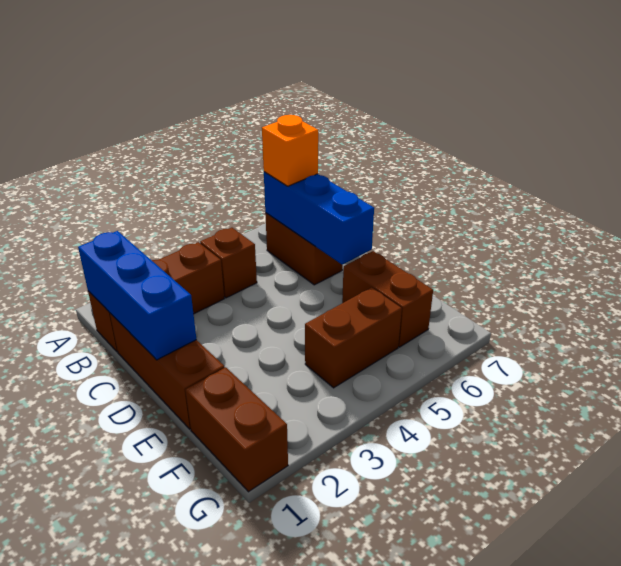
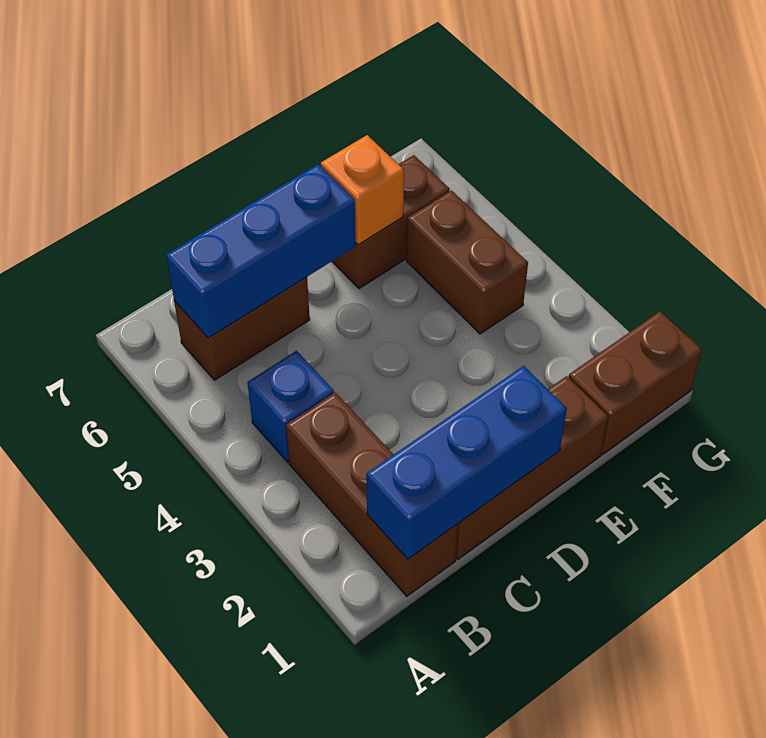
brown brick B4 level 1 -> blue brick B4 level 1
orange brick B6 level 3 -> orange brick E6 level 2

